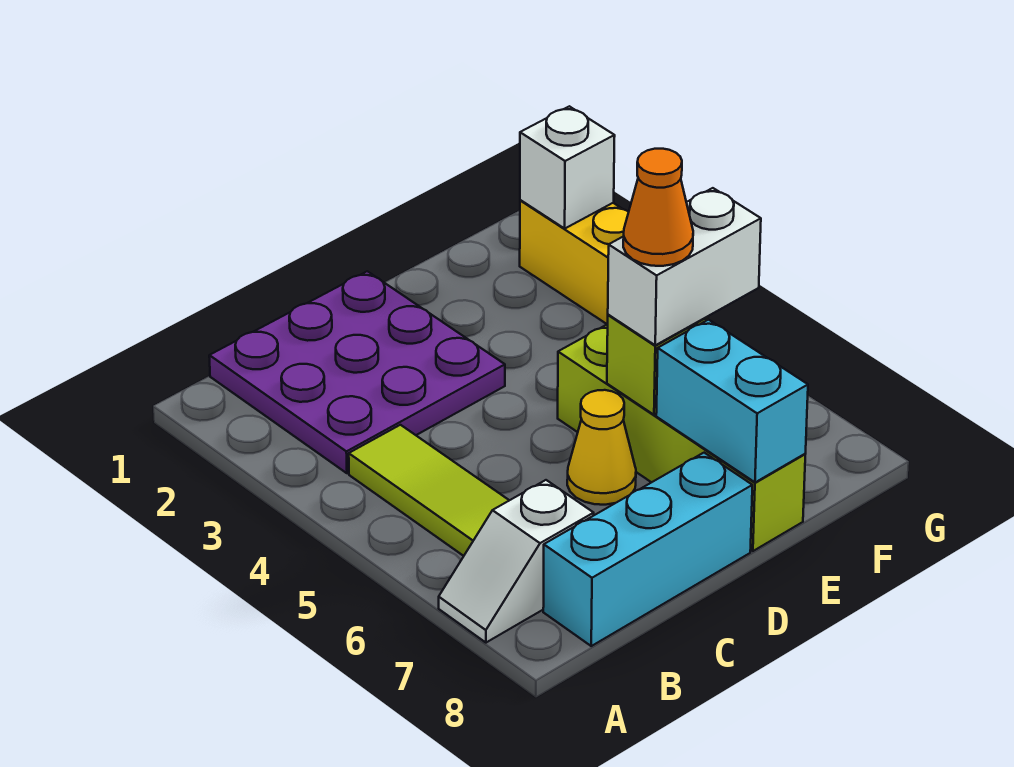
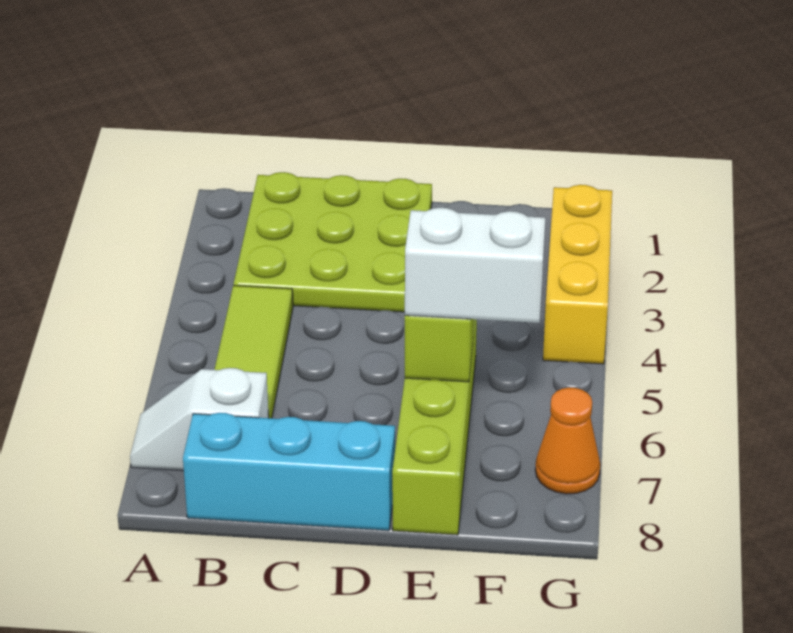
purple plate B1:D3 level 1 -> lime plate B1:D3 level 1
yellow cone D6 level 1 -> none
orange cone E6 level 4 -> orange cone G7 level 1
cyan brick E7:E8 level 2 -> none
white brick G2 level 2 -> none

